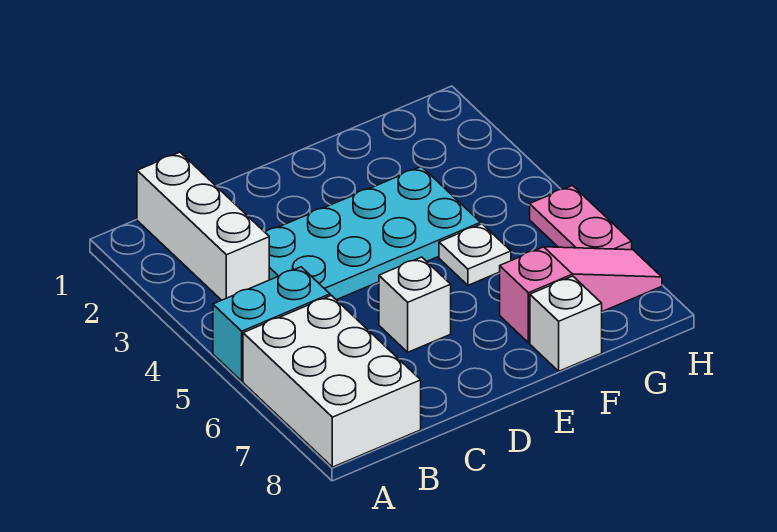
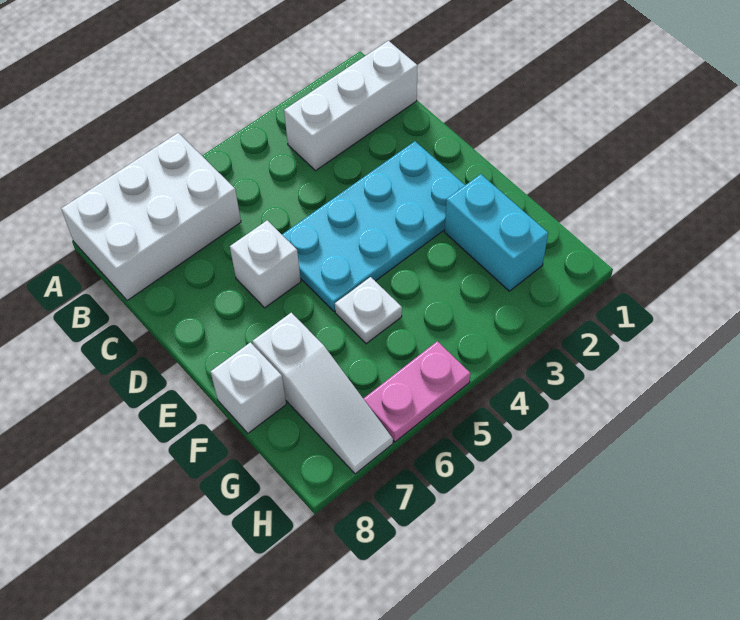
cyan brick A5:B5 level 1 -> cyan brick F2:G2 level 1
cyan plate C3:F4 level 1 -> cyan plate D2:E5 level 1
pink slope F7:H7 level 1 top F -> white slope F7:H7 level 1 top F

